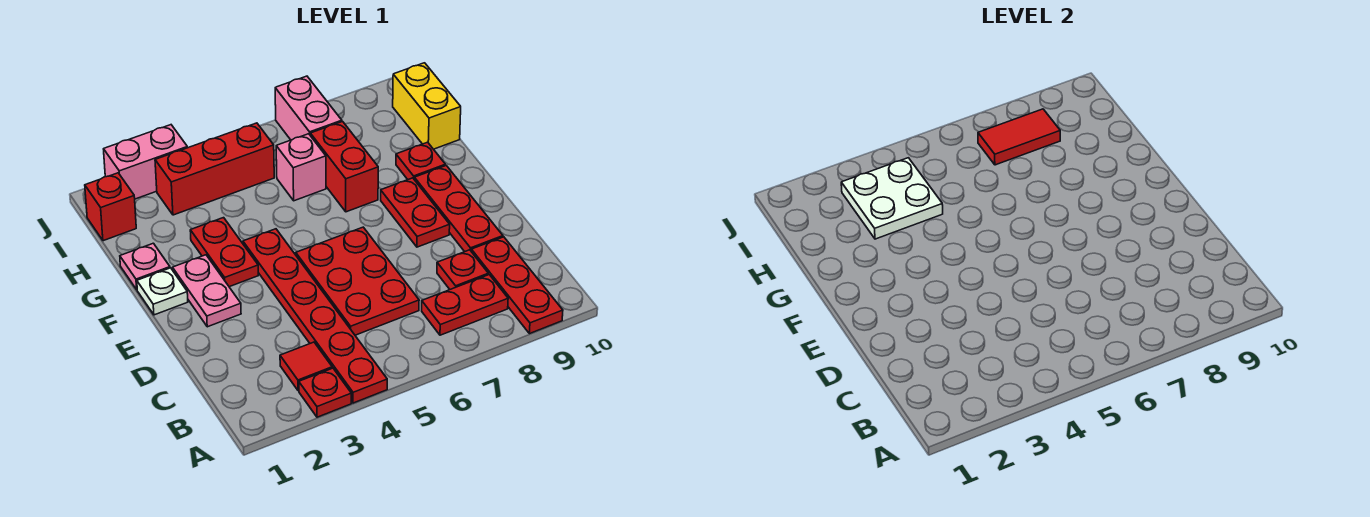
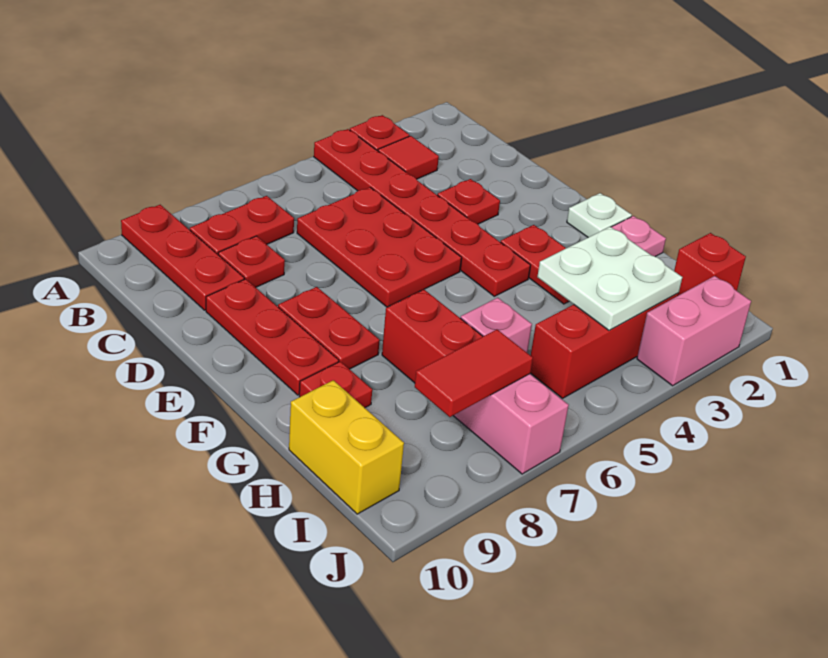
none -> red plate D3 level 1
pink plate E2:F2 level 1 -> none

